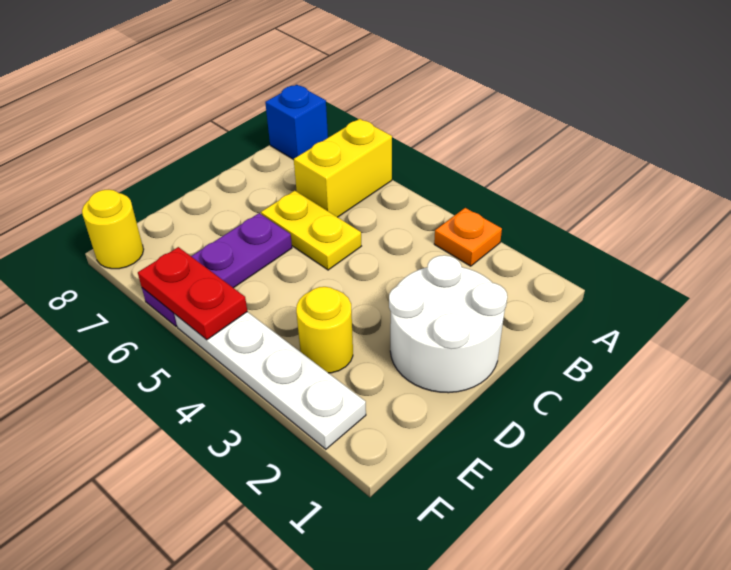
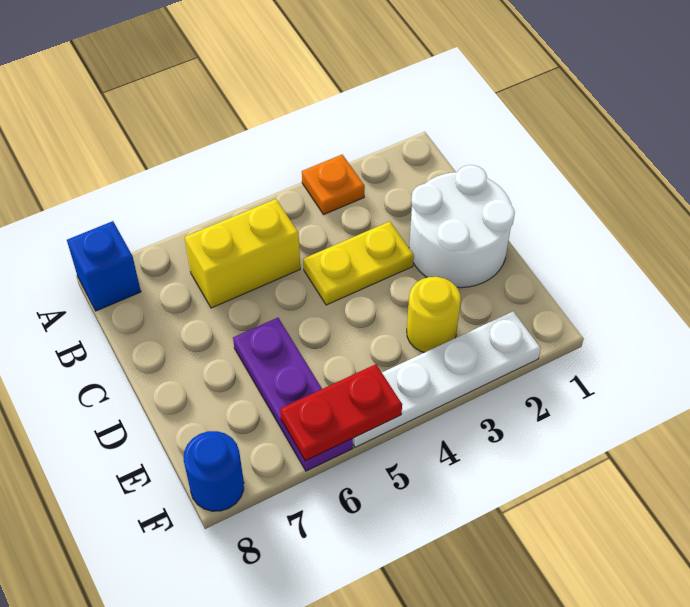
yellow brick A6:B6 level 1 -> yellow brick B5:B6 level 1
yellow plate C5:C6 level 1 -> yellow plate C3:C4 level 1
yellow round brick F8 level 1 -> blue round brick F8 level 1

